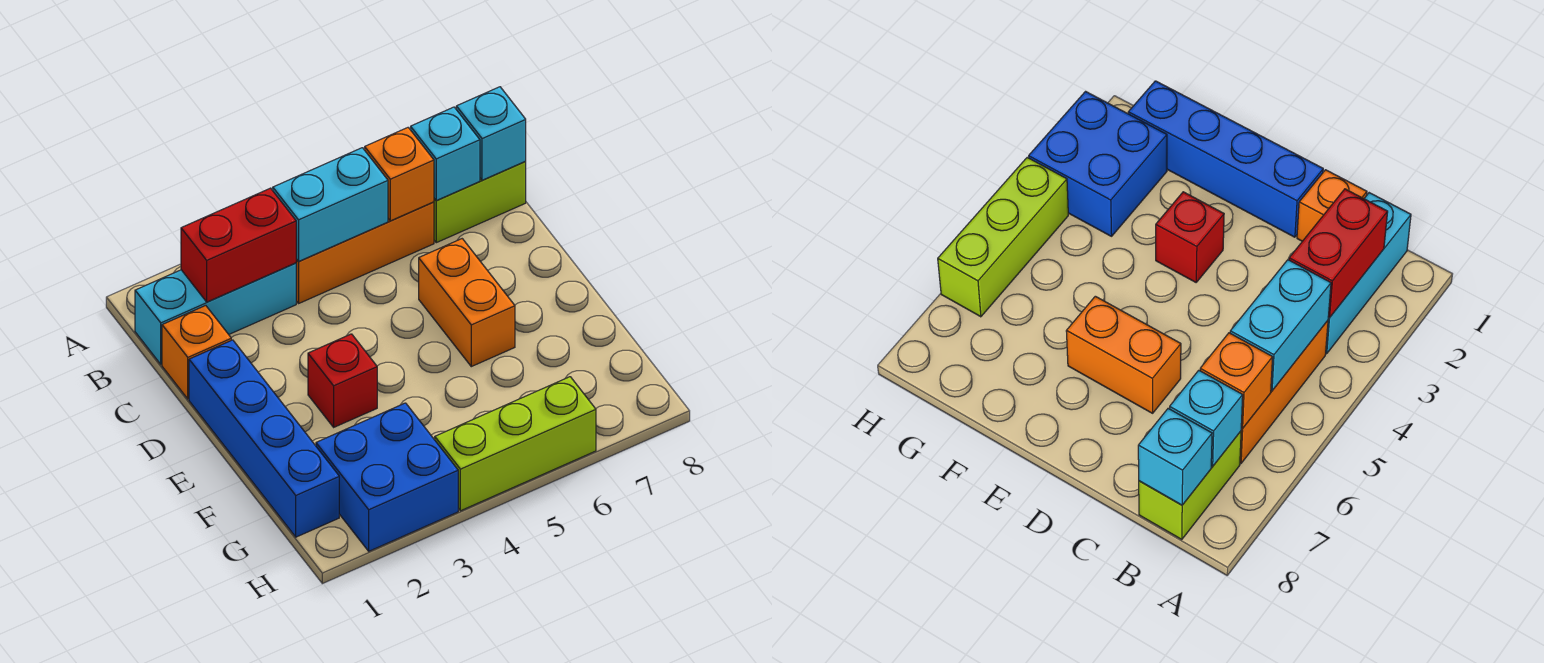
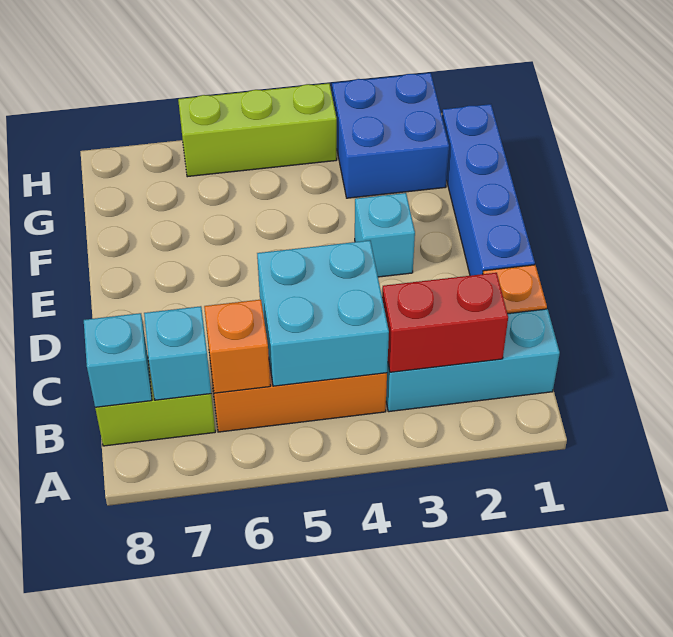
cyan brick B4:B5 level 2 -> cyan brick B4:C5 level 2
orange brick D6:E6 level 1 -> none
red brick E3 level 1 -> cyan brick E3 level 1

